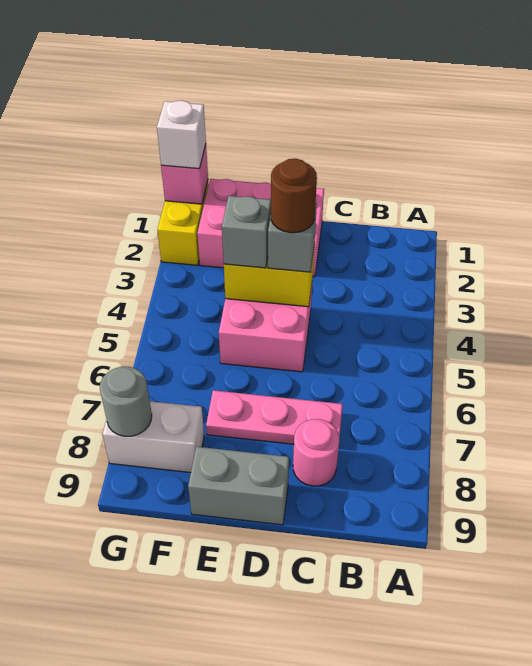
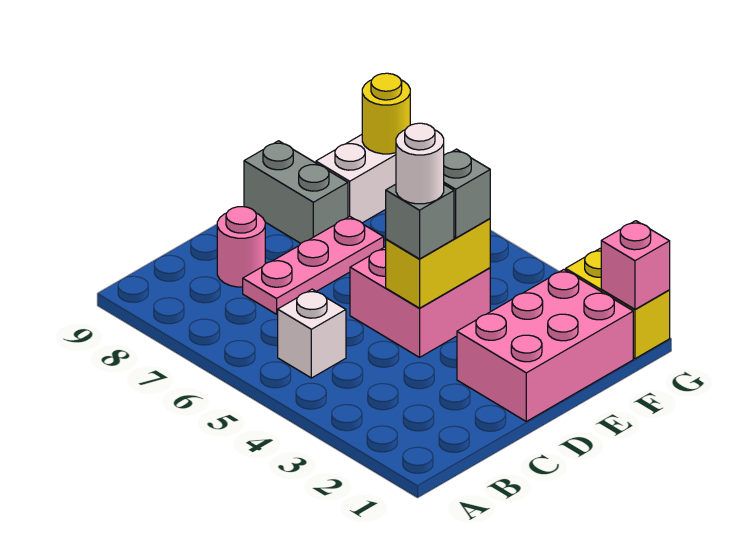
brown round brick D4 level 4 -> white round brick D4 level 4
grey brick D9:E9 level 1 -> grey brick E8:E9 level 1
white brick G1 level 3 -> white brick B5 level 1
grey round brick G8 level 2 -> yellow round brick G8 level 2

